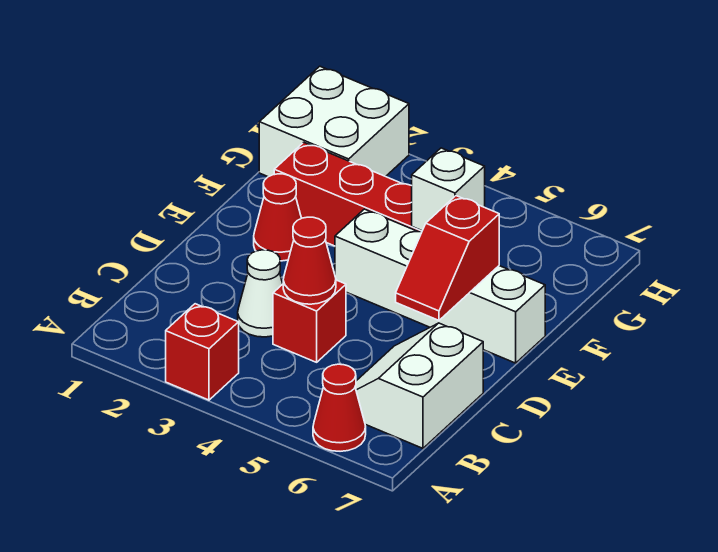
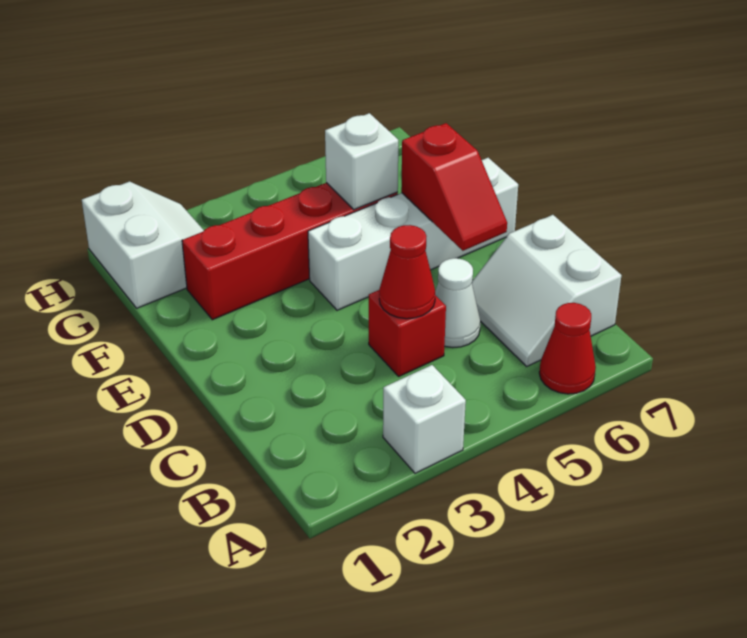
red brick A3 level 1 -> white brick A3 level 1
white cone C3 level 1 -> white cone C5 level 1
red cone E2 level 1 -> none
white brick G1:H2 level 1 -> white slope G1:H2 level 1 top 1

